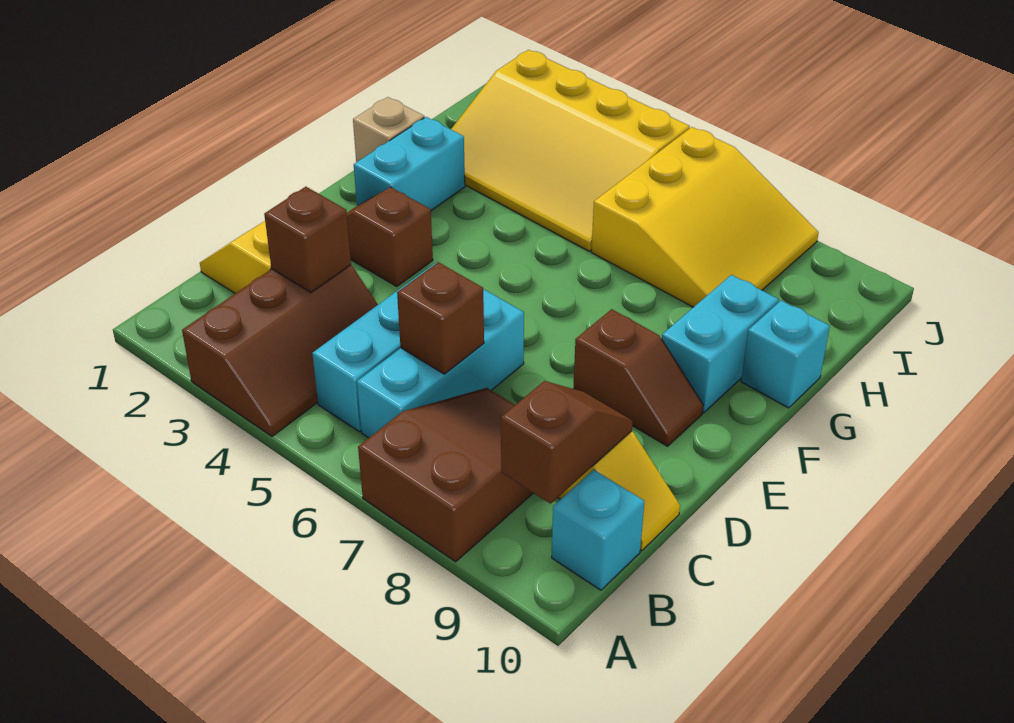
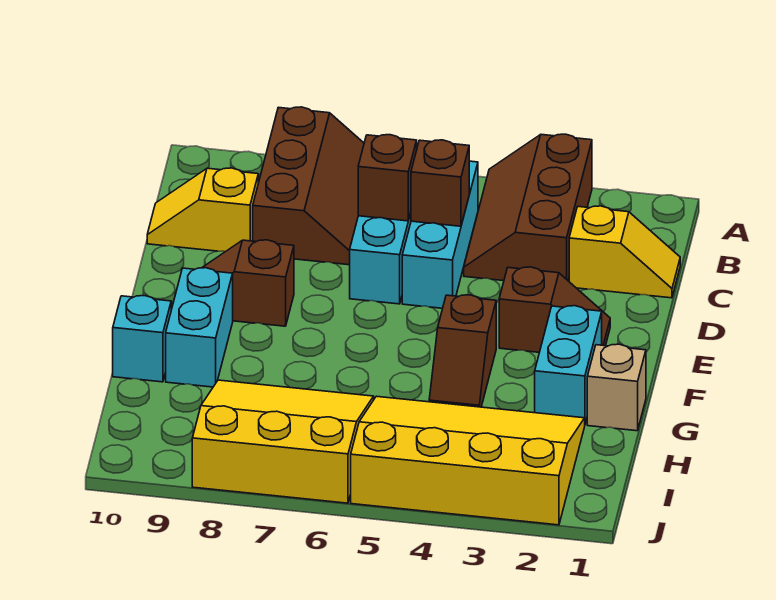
brown slope A7:C8 level 1 top A -> brown slope A7:C8 level 1 top 8
brown slope B9:C9 level 2 top B -> brown slope F4:G4 level 1 top F
cyan brick B10 level 1 -> none
brown brick C3 level 2 -> brown brick C5 level 2
yellow slope H6:J8 level 1 top 6 -> yellow slope H6:J8 level 1 top J

